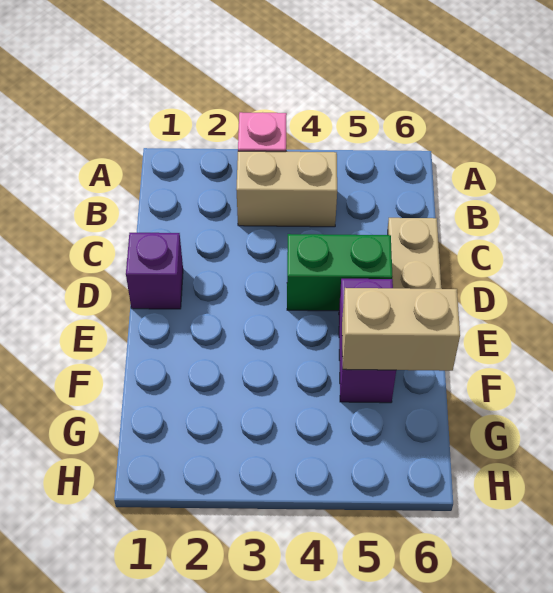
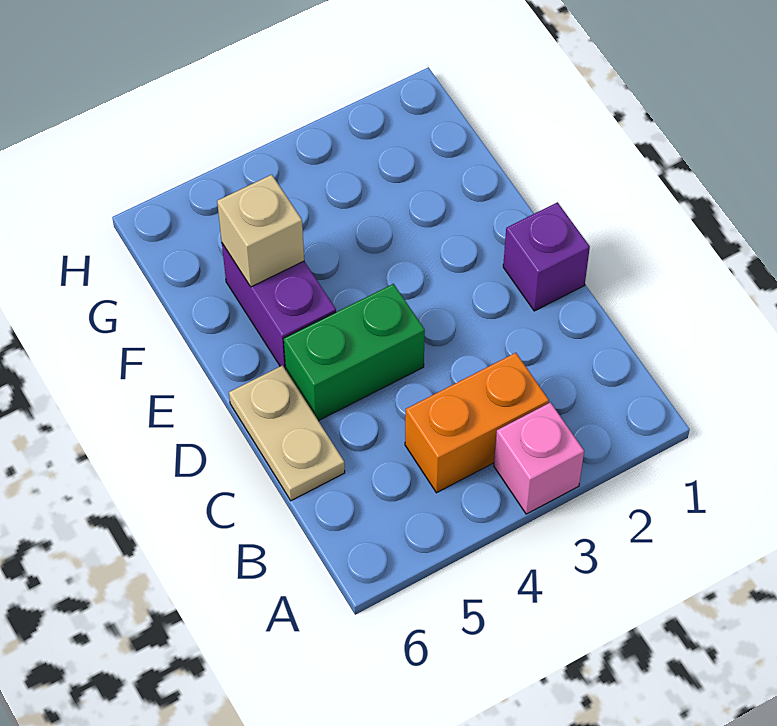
tan brick B3:B4 level 1 -> orange brick B3:B4 level 1
tan brick F5:F6 level 2 -> tan brick F5 level 2

